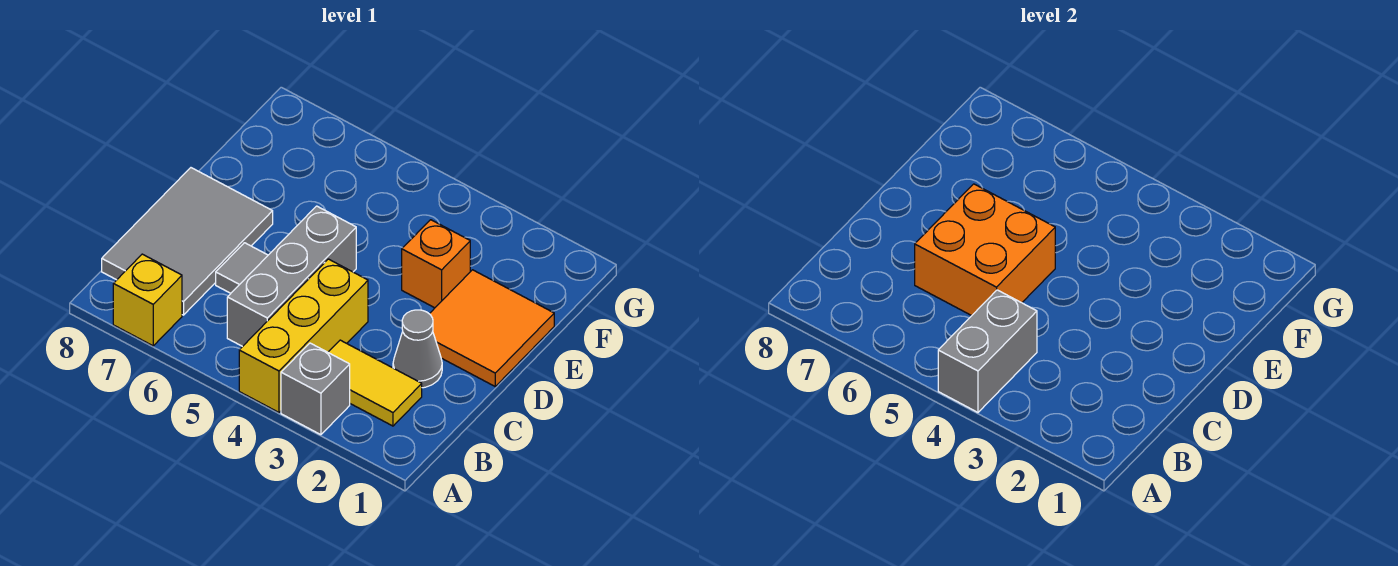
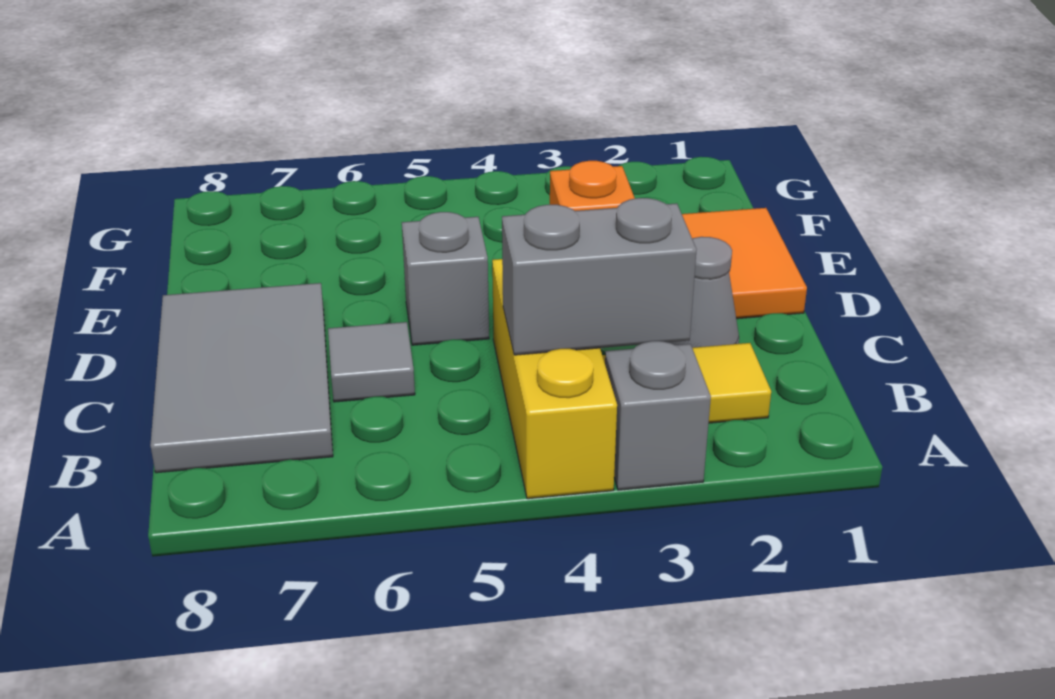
grey brick A4:B4 level 2 -> grey brick B3:B4 level 2
yellow brick A7 level 1 -> none
grey brick B5:D5 level 1 -> grey brick D5 level 1
orange brick C5:D6 level 2 -> none

